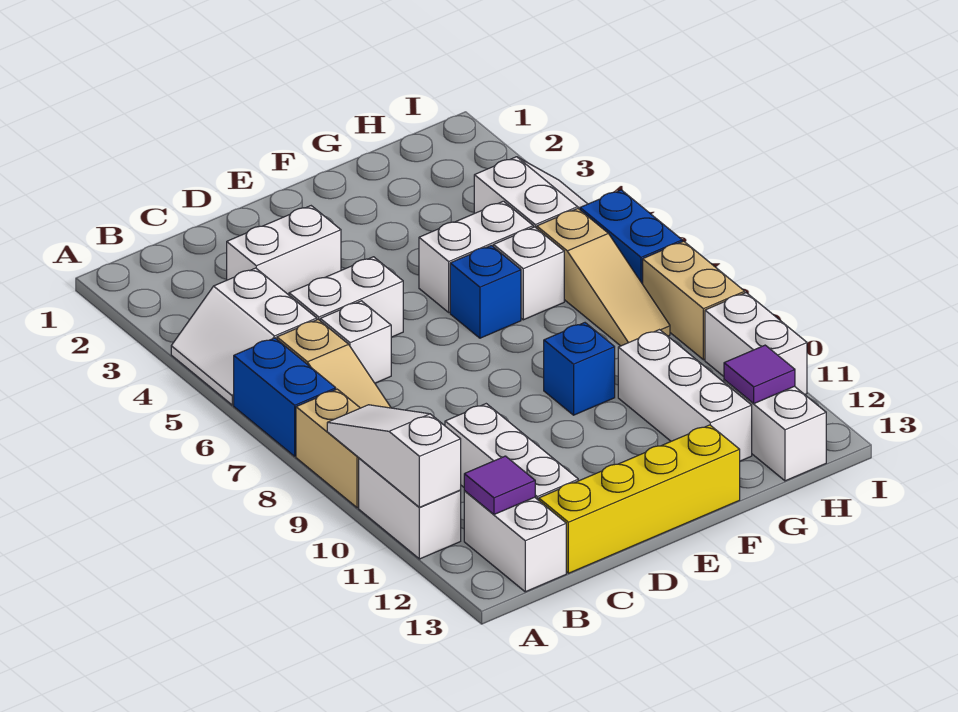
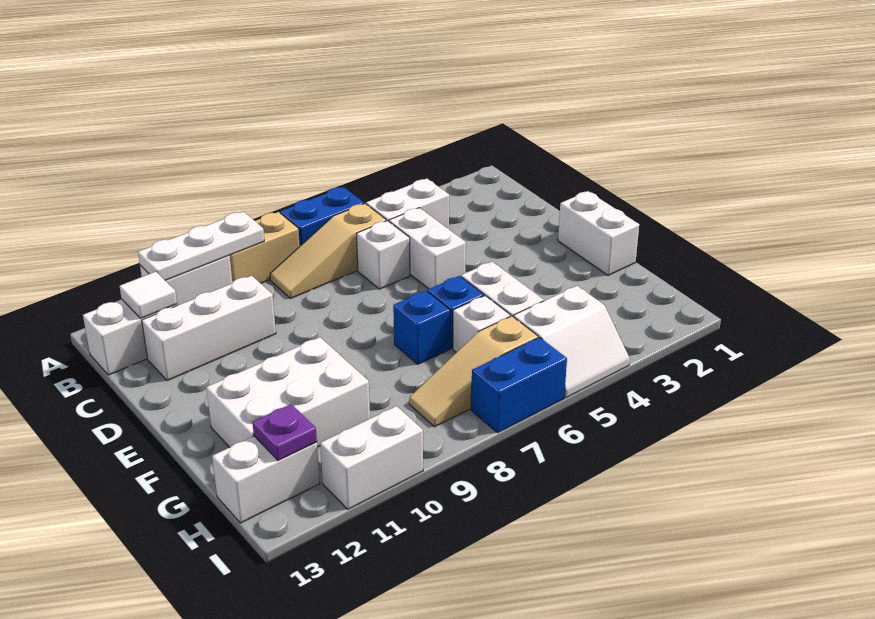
white slope A9:A11 level 2 top 11 -> white plate A9:A11 level 2
purple tile B12 level 2 -> white tile B12 level 2
white brick C3:D3 level 1 -> white brick E1:F1 level 1
yellow brick C13:F13 level 1 -> none
blue brick F9 level 1 -> blue brick F7 level 1
white brick G10:G12 level 1 -> white brick F10:G12 level 1
purple tile H12 level 2 -> purple plate H12 level 2
tan brick I8:I9 level 1 -> none

